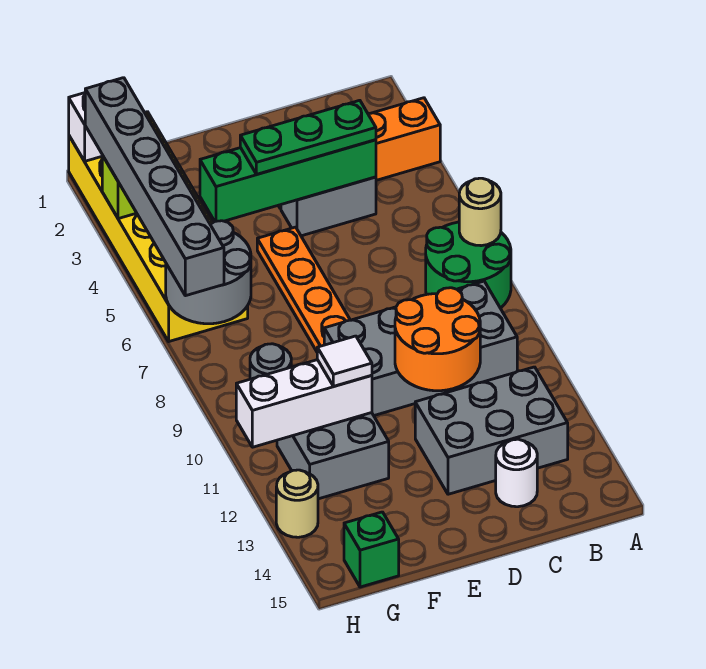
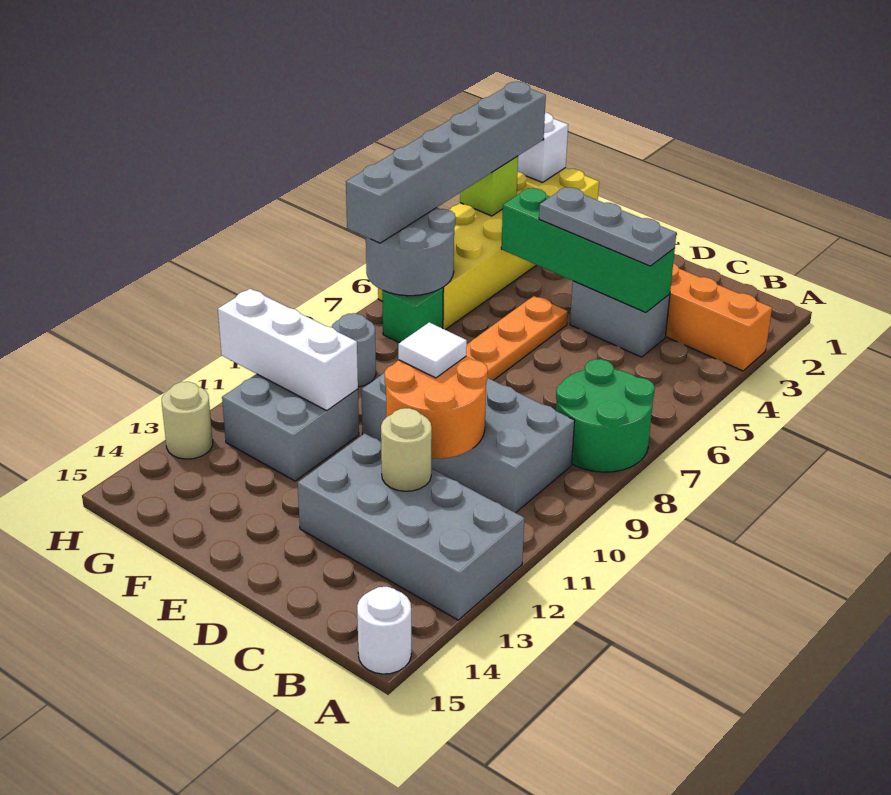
tan round brick A7 level 2 -> tan round brick C12 level 2
grey brick B12:D13 level 1 -> grey brick A12:D13 level 1
green plate C4:E4 level 3 -> grey plate C4:E4 level 3
white round brick C14 level 1 -> white round brick A15 level 1
white tile F11 level 3 -> white tile D10 level 3
green brick G15 level 1 -> green brick G7 level 1

